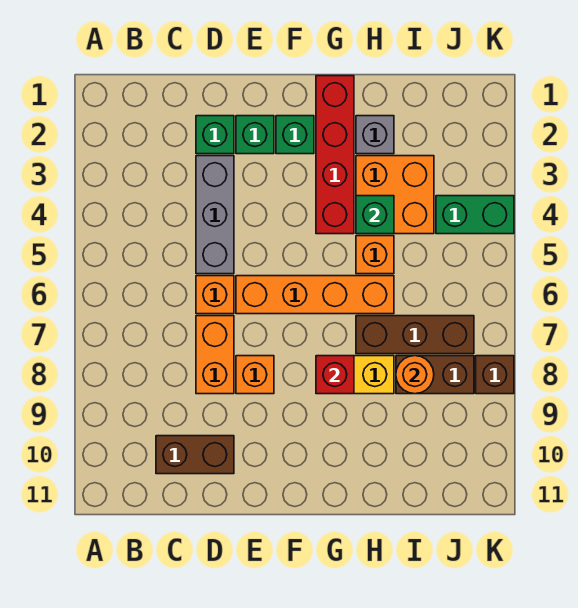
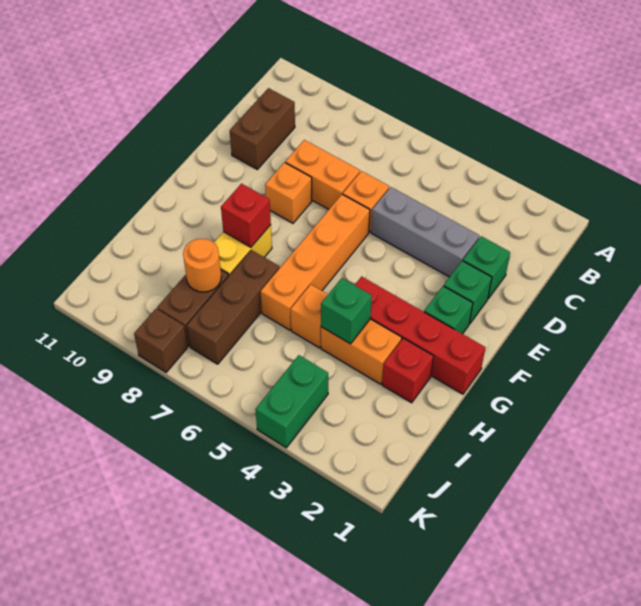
grey brick H2 level 1 -> red brick H2 level 1
orange brick H3:I4 level 1 -> orange brick H3:H4 level 1

